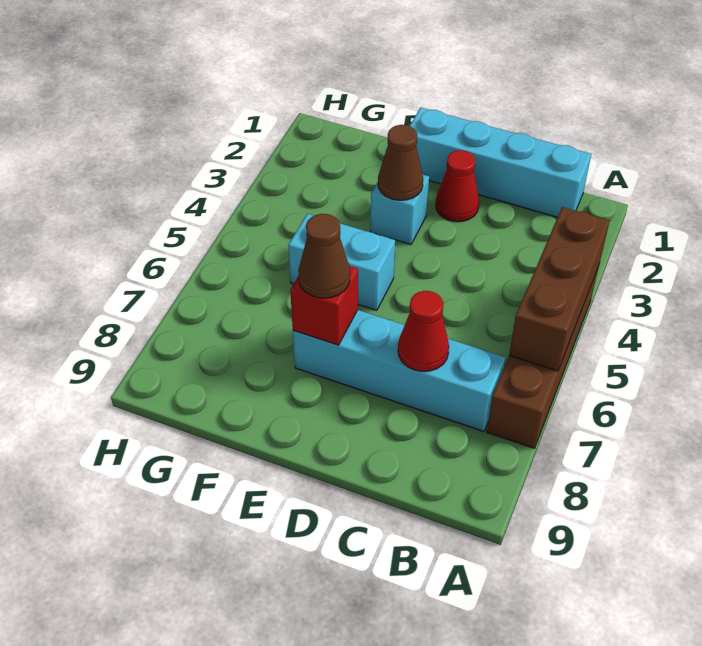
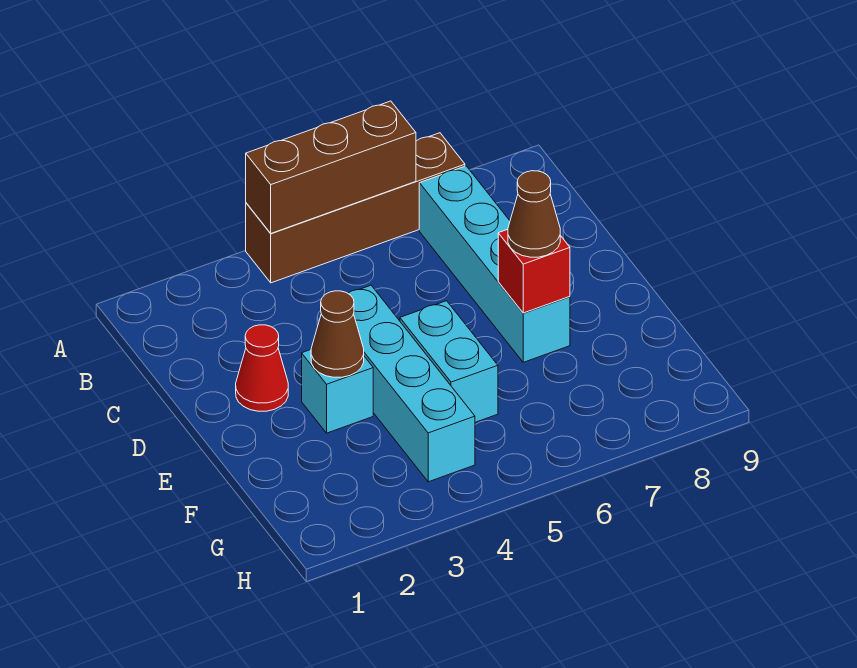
cyan brick B1:E1 level 1 -> cyan brick D4:G4 level 1
red cone C7 level 2 -> none

